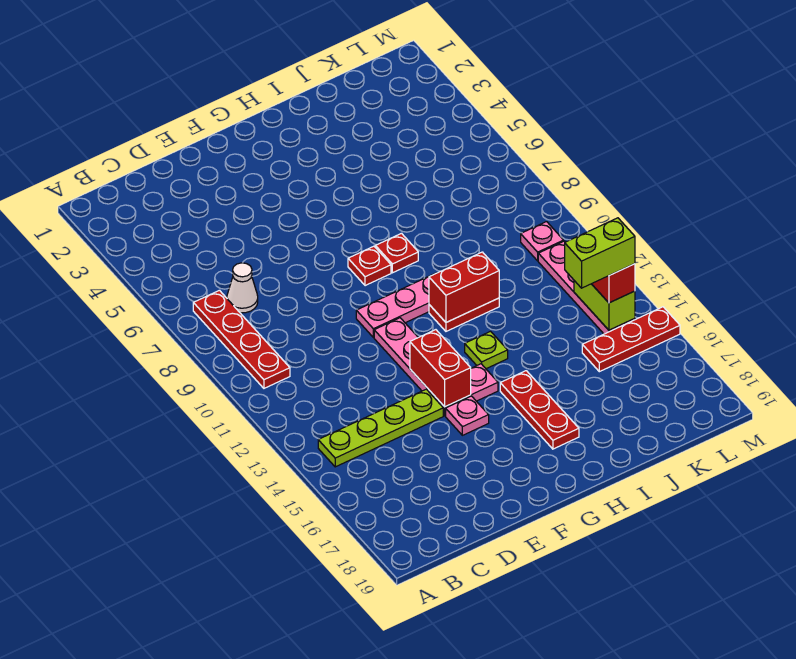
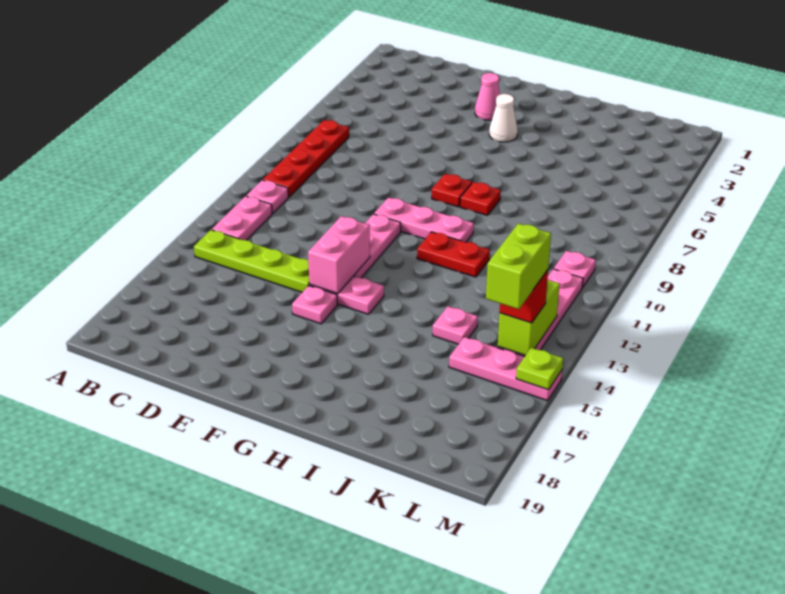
none -> pink plate B11 level 1
none -> pink plate B12:B13 level 1
white cone C7 level 1 -> white cone G4 level 1
none -> pink cone F3 level 1
red brick F13:F14 level 2 -> pink brick F13:F14 level 2
red brick H11:I11 level 2 -> none
lime plate H13 level 1 -> lime plate M15 level 2
red plate H15:H17 level 1 -> none
none -> pink plate J14 level 1
lime brick K14:L14 level 4 -> lime brick L14:L15 level 4
red plate K15:M15 level 1 -> pink plate K15:M15 level 1

